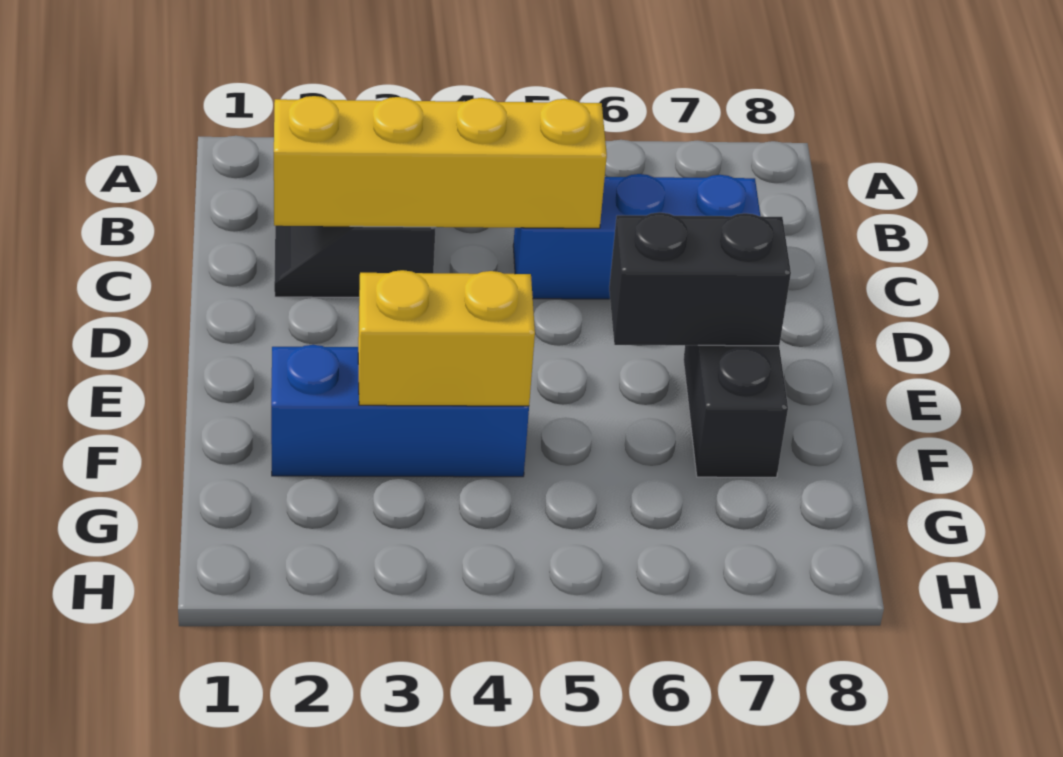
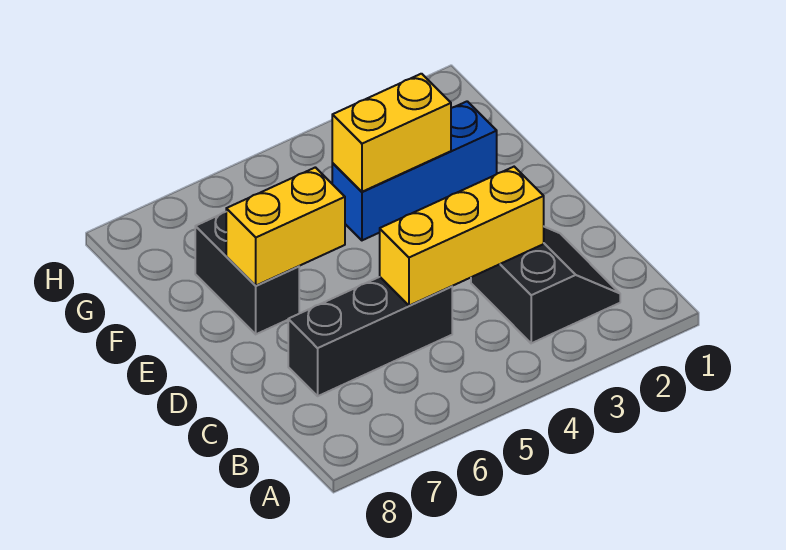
yellow brick C2:C5 level 2 -> yellow brick C3:C5 level 2
blue brick C5:C7 level 1 -> black brick C5:C7 level 1
black brick E6:E7 level 2 -> yellow brick E6:E7 level 2

